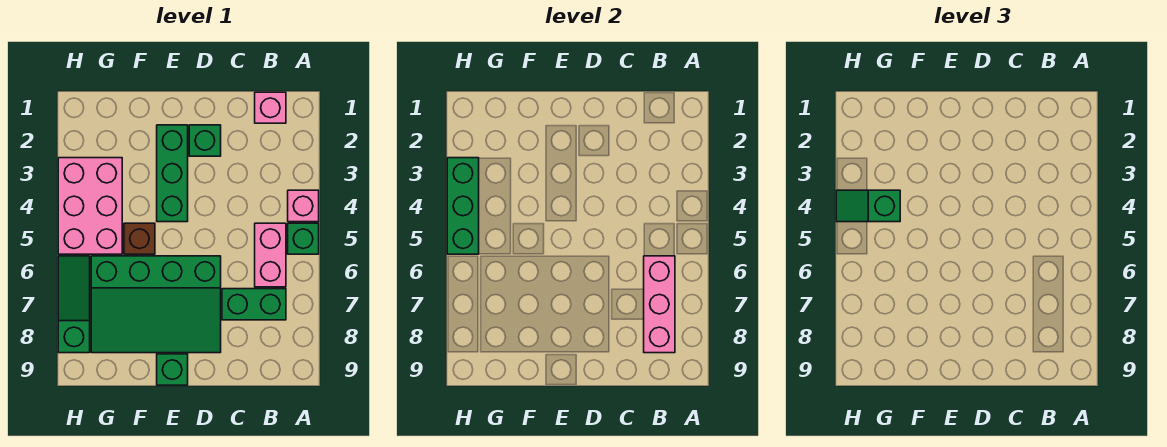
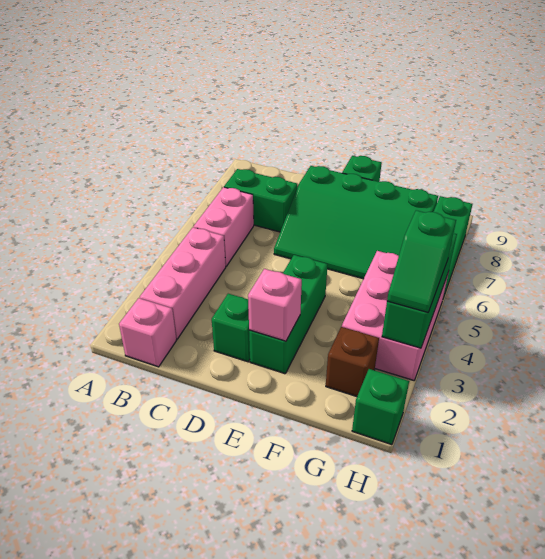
pink brick A4 level 1 -> pink brick E2 level 2
green brick A5 level 1 -> green brick H1 level 1
pink brick B6:B8 level 2 -> pink brick B2:B4 level 1
green slope D6:G8 level 1 top 6 -> green slope D6:G8 level 1 top 8
brown brick F5 level 1 -> brown brick G2 level 1
green slope G4:H4 level 3 top G -> green slope H3:H4 level 3 top 4

